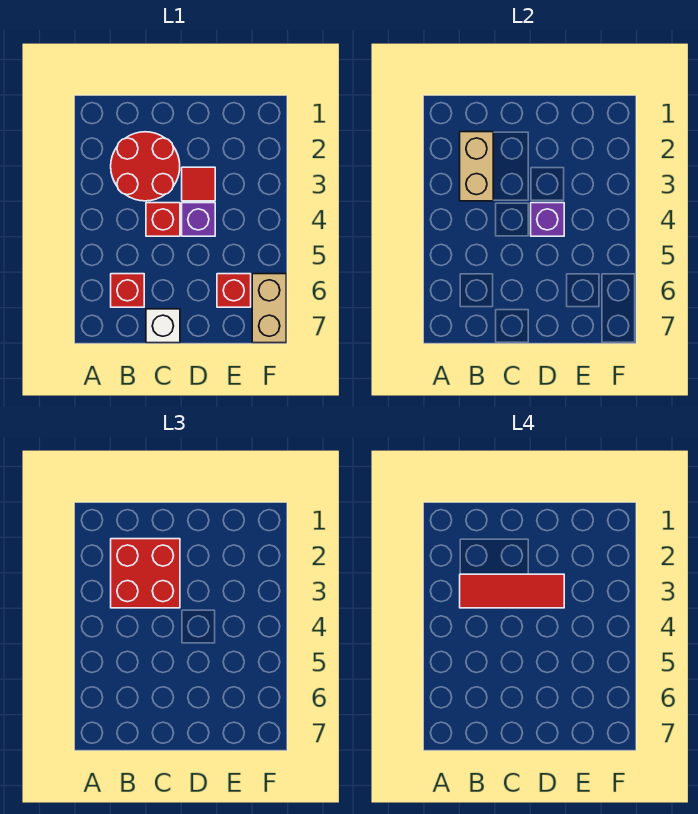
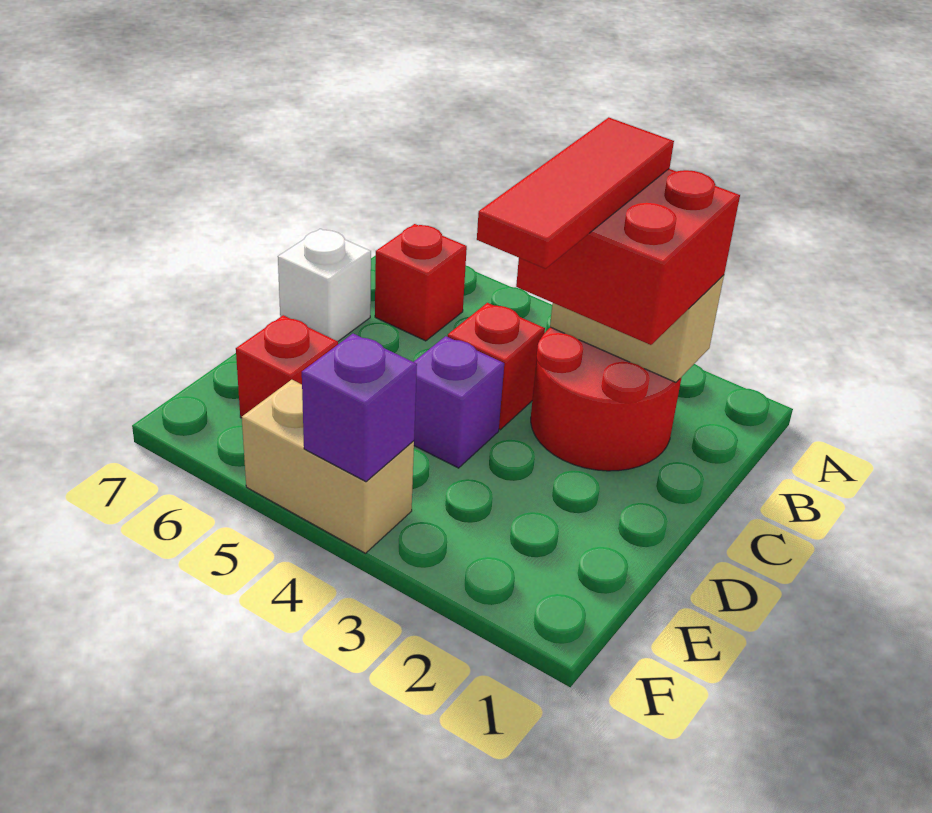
red tile D3 level 1 -> none
purple brick D4 level 2 -> purple brick F4 level 2
tan brick F6:F7 level 1 -> tan brick F4:F5 level 1

